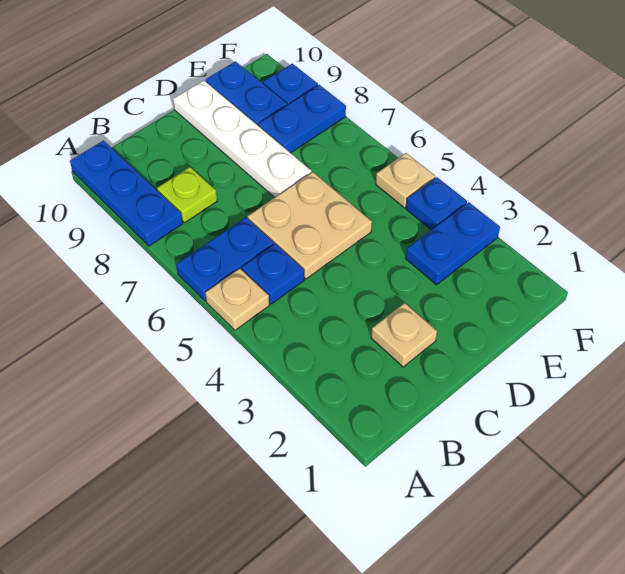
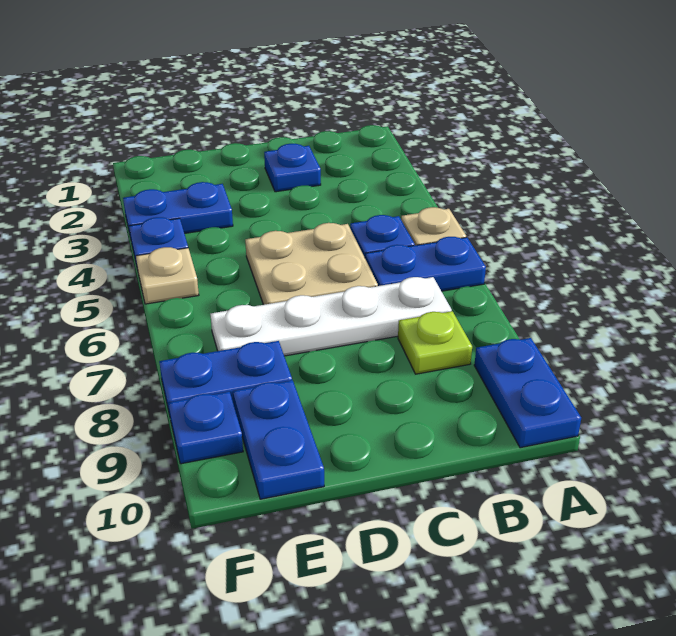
blue plate A8:A10 level 1 -> blue plate A9:A10 level 1
tan plate C2 level 1 -> blue plate C2 level 1
white plate D7:D10 level 1 -> white plate B7:E7 level 1

